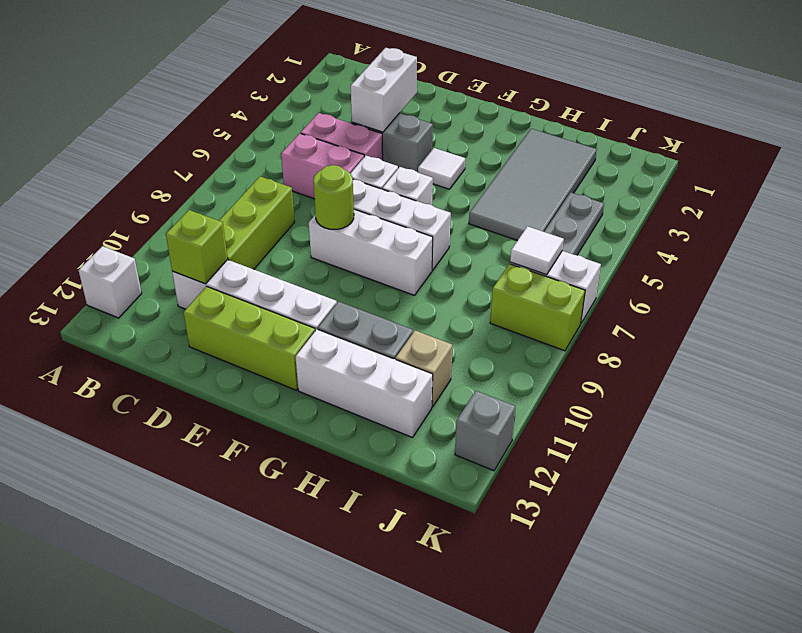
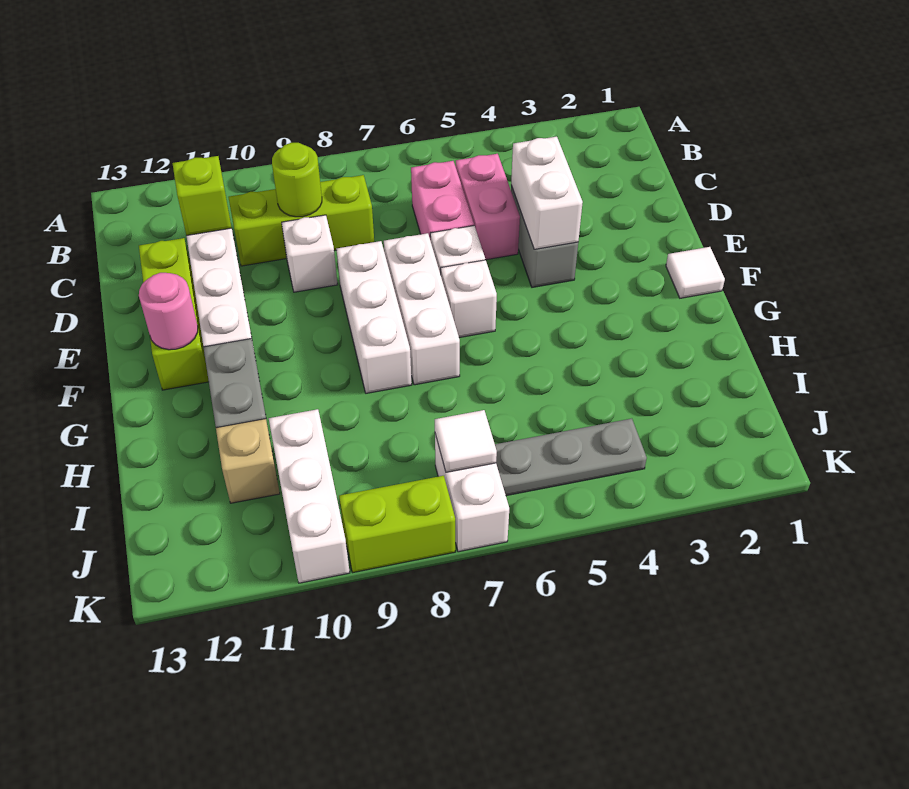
white brick A12 level 1 -> white brick D9 level 1
white brick D3:D4 level 2 -> white brick D4:E4 level 2
lime round brick E8 level 2 -> lime round brick C9 level 2
white tile F4 level 1 -> white tile F1 level 1
none -> pink round brick F12 level 2
white brick G12:I12 level 1 -> white brick I10:K10 level 1
grey tile H2:I5 level 1 -> none
lime brick J8:K8 level 1 -> lime brick K8:K9 level 1
grey brick K12 level 1 -> none

